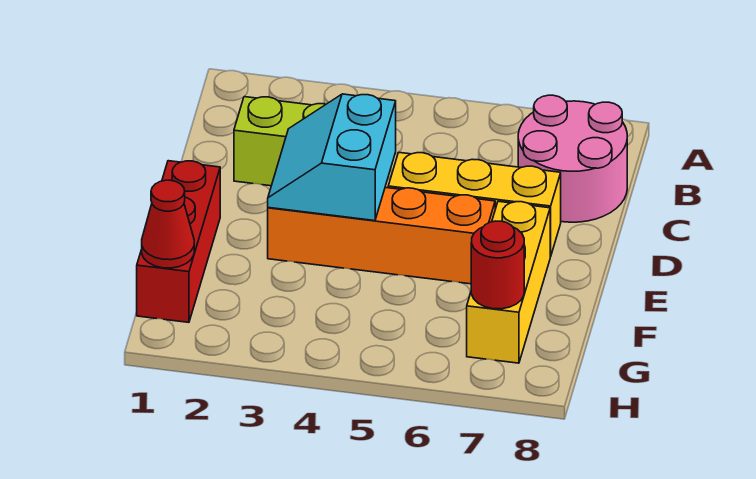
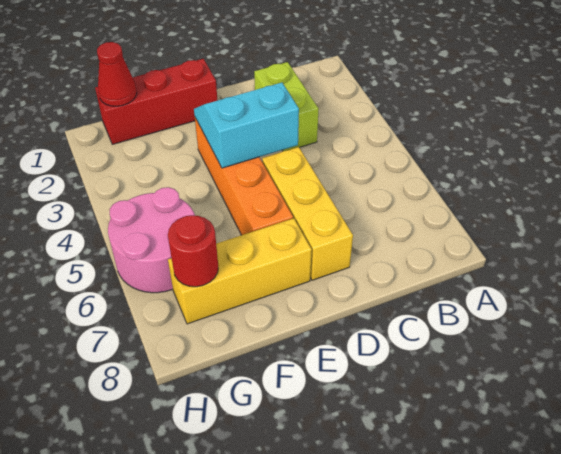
pink round brick B7:C8 level 1 -> pink round brick G5:H6 level 1

